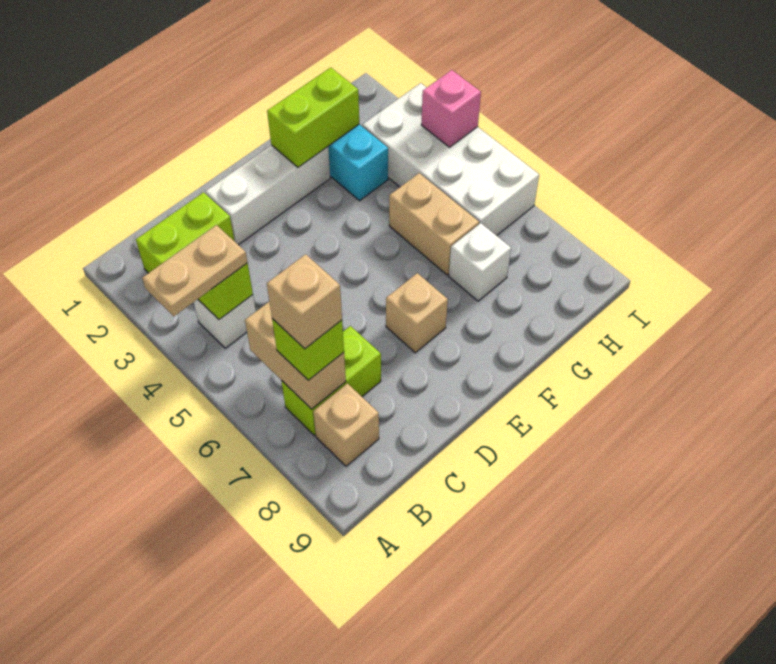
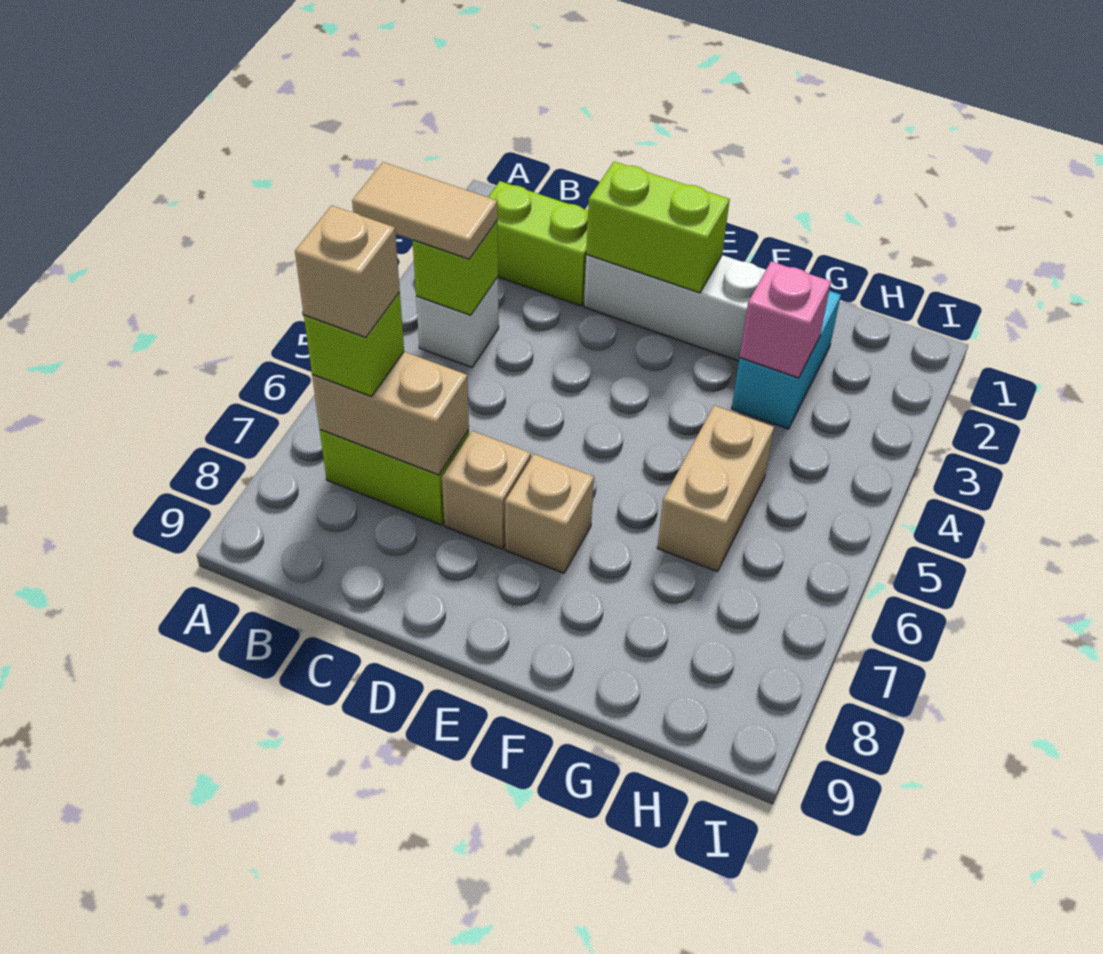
tan plate A4:B4 level 3 -> tan tile A4:B4 level 3
tan brick B6:B7 level 2 -> tan brick B7:C7 level 2
tan brick B8 level 1 -> tan brick D7 level 1
lime brick F2:G2 level 2 -> lime brick D2:E2 level 2
white brick G7 level 1 -> none
white brick H3:I6 level 1 -> none
pink brick I4 level 2 -> pink brick G3 level 2

